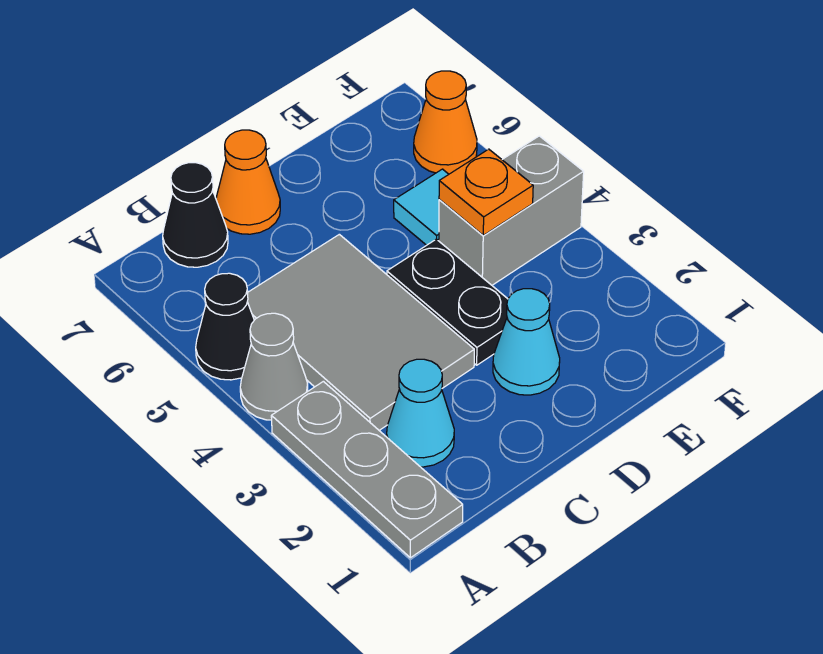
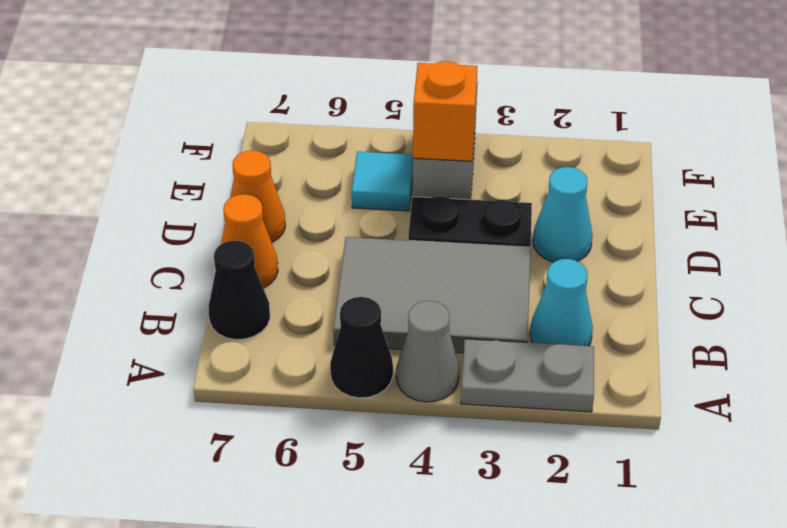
grey plate A1:A3 level 1 -> grey plate A2:A3 level 1
orange plate E4 level 2 -> orange brick E4 level 2
orange cone F6 level 1 -> orange cone D7 level 1

